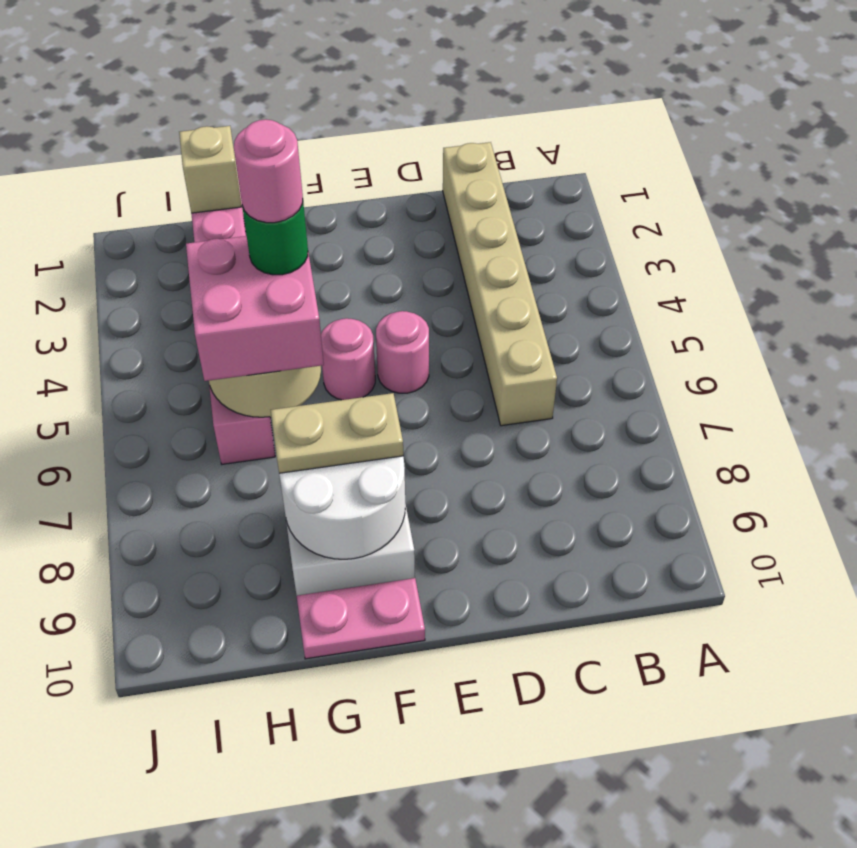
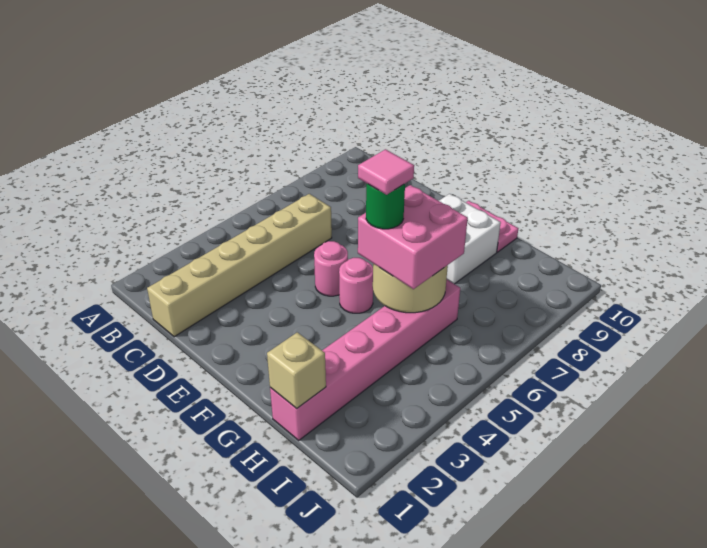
white round brick F8:G9 level 2 -> none
tan plate F8:G8 level 3 -> none
pink round brick G5 level 5 -> pink tile G5 level 5

